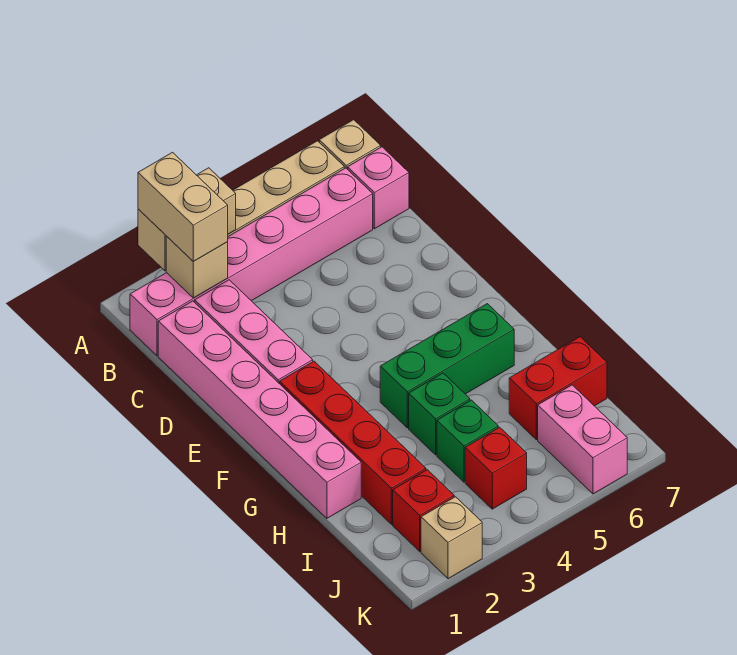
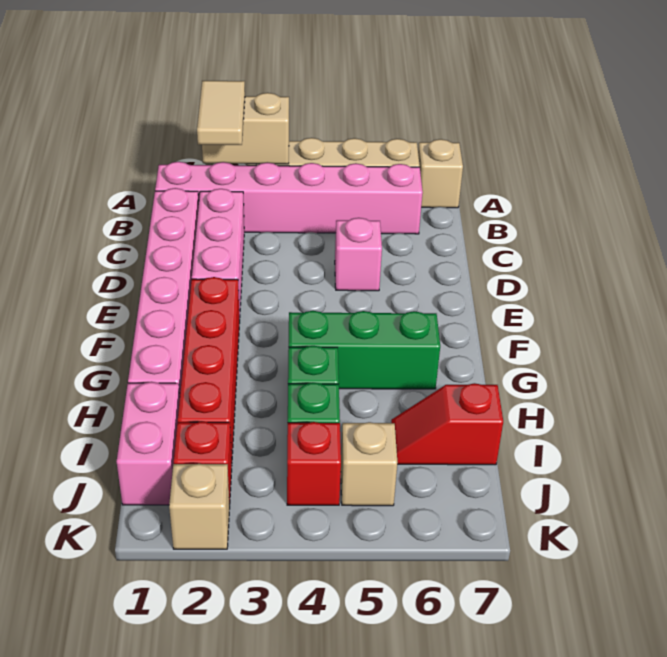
tan brick A2:B2 level 3 -> tan tile A2:B2 level 3
tan brick B2 level 2 -> tan brick J5 level 1
pink brick B7 level 1 -> pink brick D5 level 1
red brick I6:I7 level 1 -> red slope I6:I7 level 1 top 7
pink brick J6:K6 level 1 -> pink brick I1:J1 level 1

